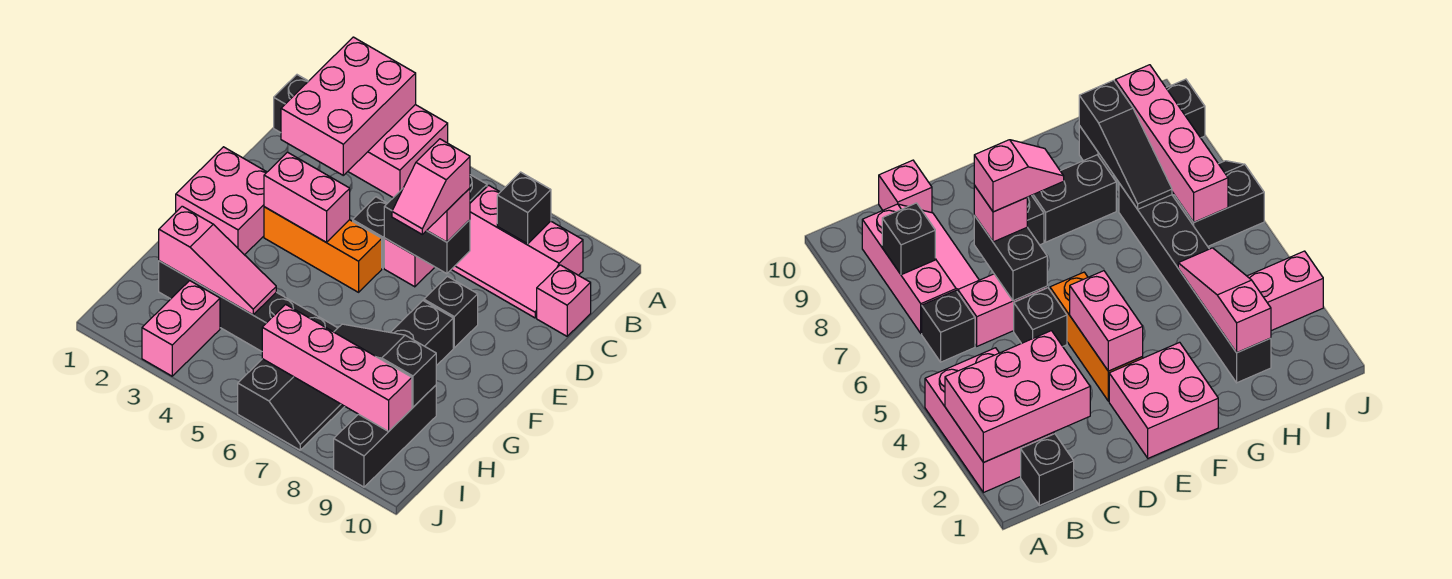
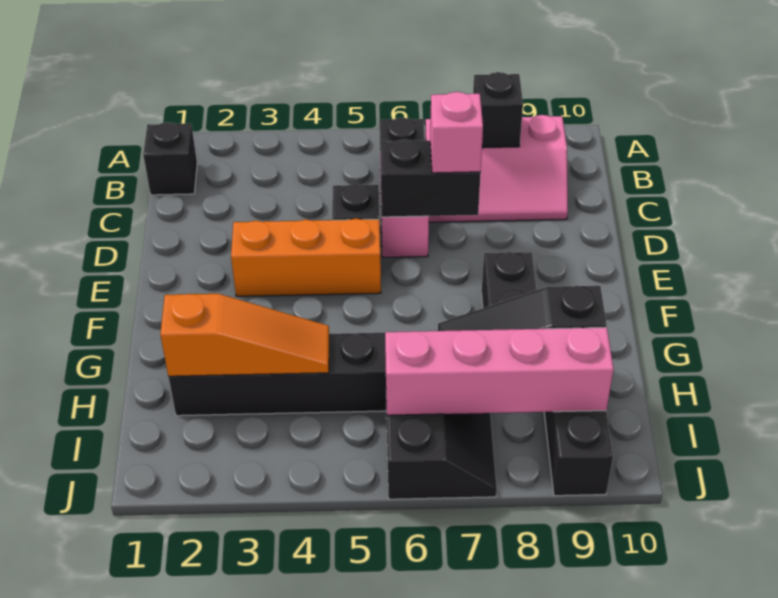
pink brick A2:B4 level 1 -> none
pink brick A2:C3 level 2 -> none
pink brick C10 level 1 -> none
pink slope D7:E7 level 4 top D -> none
pink brick E1:F2 level 1 -> none
pink brick E3:E4 level 2 -> none
black brick E8 level 1 -> none
pink slope H2:H4 level 2 top 2 -> orange slope H2:H4 level 2 top 2
pink brick I3:J3 level 1 -> none

